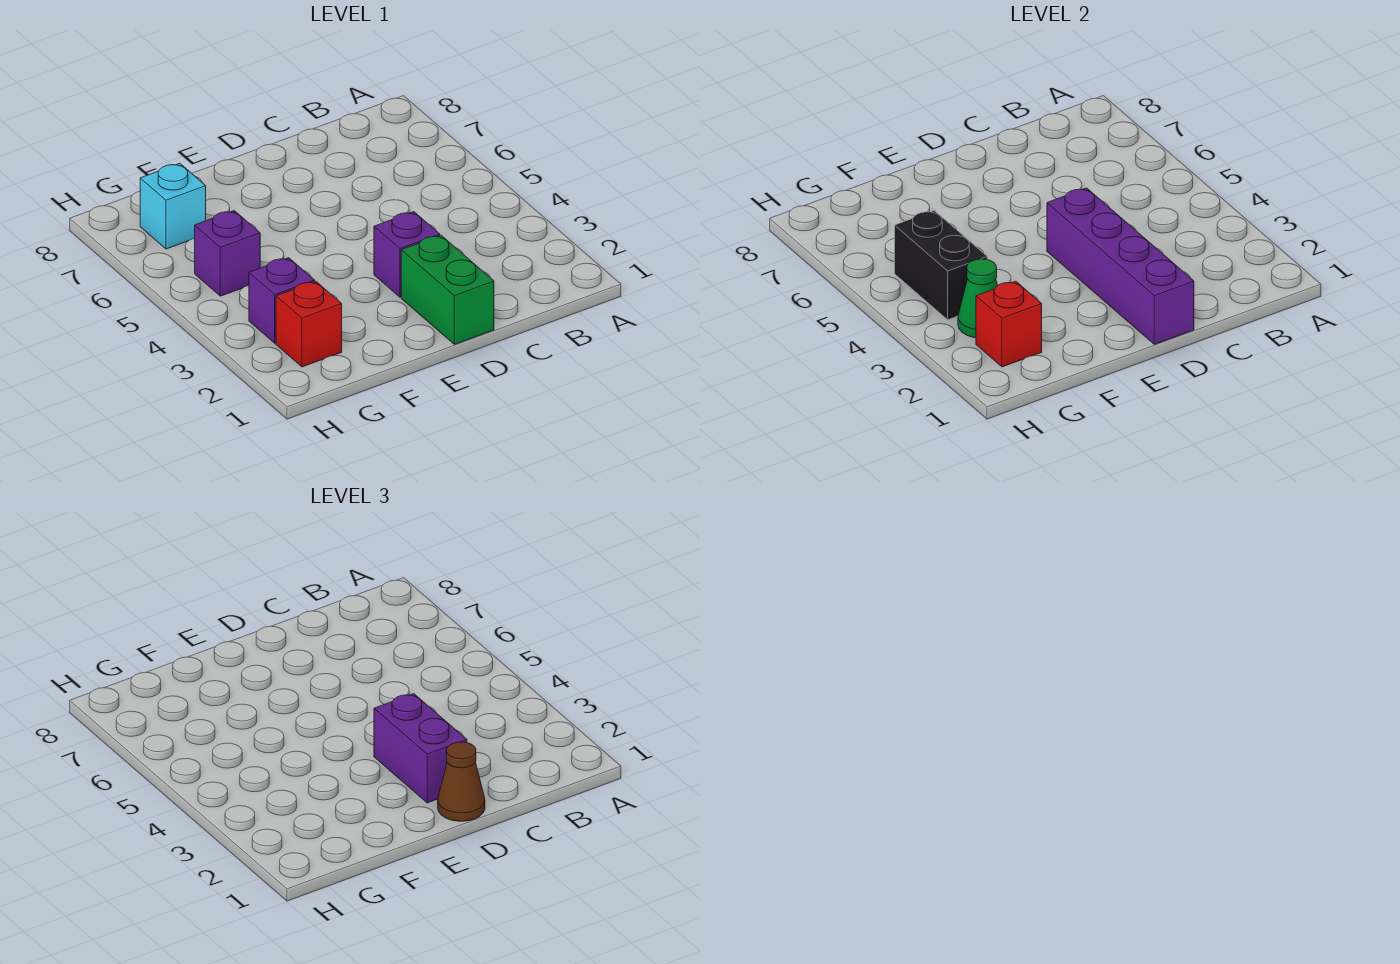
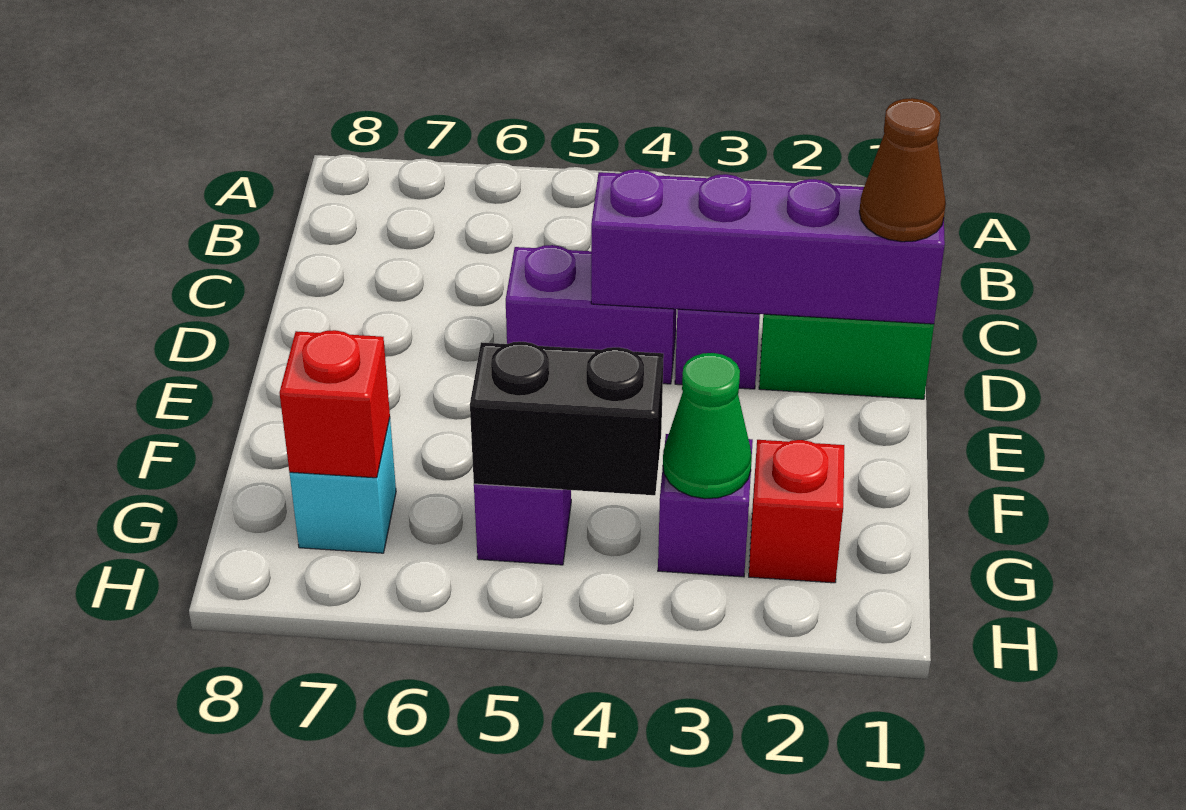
purple brick D2:D3 level 3 -> purple brick D4:D5 level 1
red brick G2 level 2 -> red brick G7 level 2

